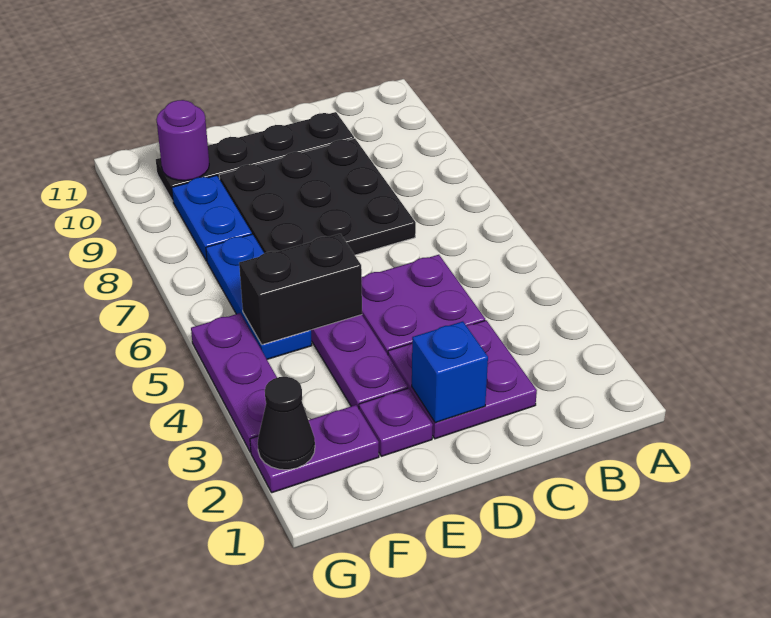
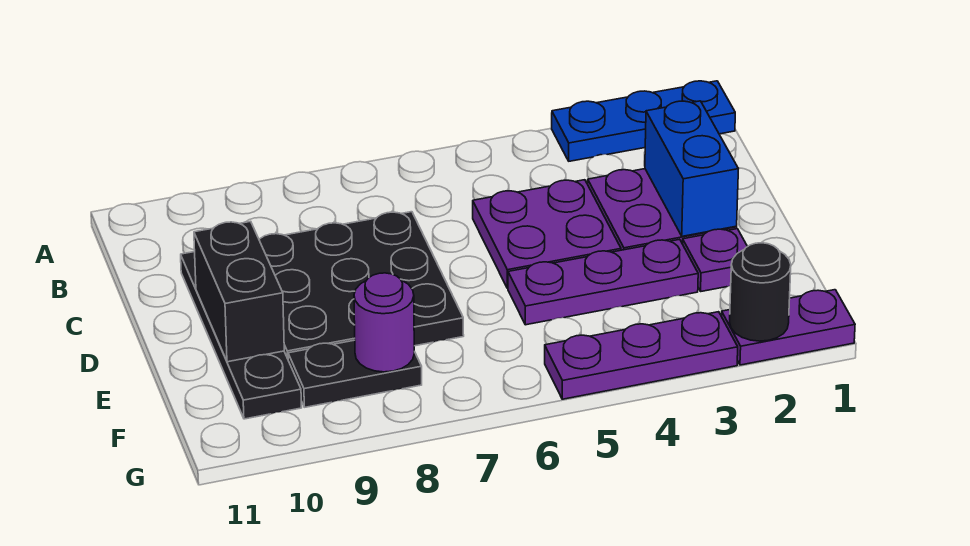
blue brick D2 level 2 -> blue brick C2:D2 level 2
black brick E5:F5 level 2 -> black brick D10:E10 level 2
purple plate F2:G2 level 1 -> purple plate G1:G2 level 1
blue plate F5:F7 level 1 -> blue plate A1:A3 level 1
blue plate F8:F9 level 1 -> black plate F8:F9 level 1
purple round brick F10 level 2 -> purple round brick F8 level 2
black cone G2 level 2 -> black round brick G2 level 2

